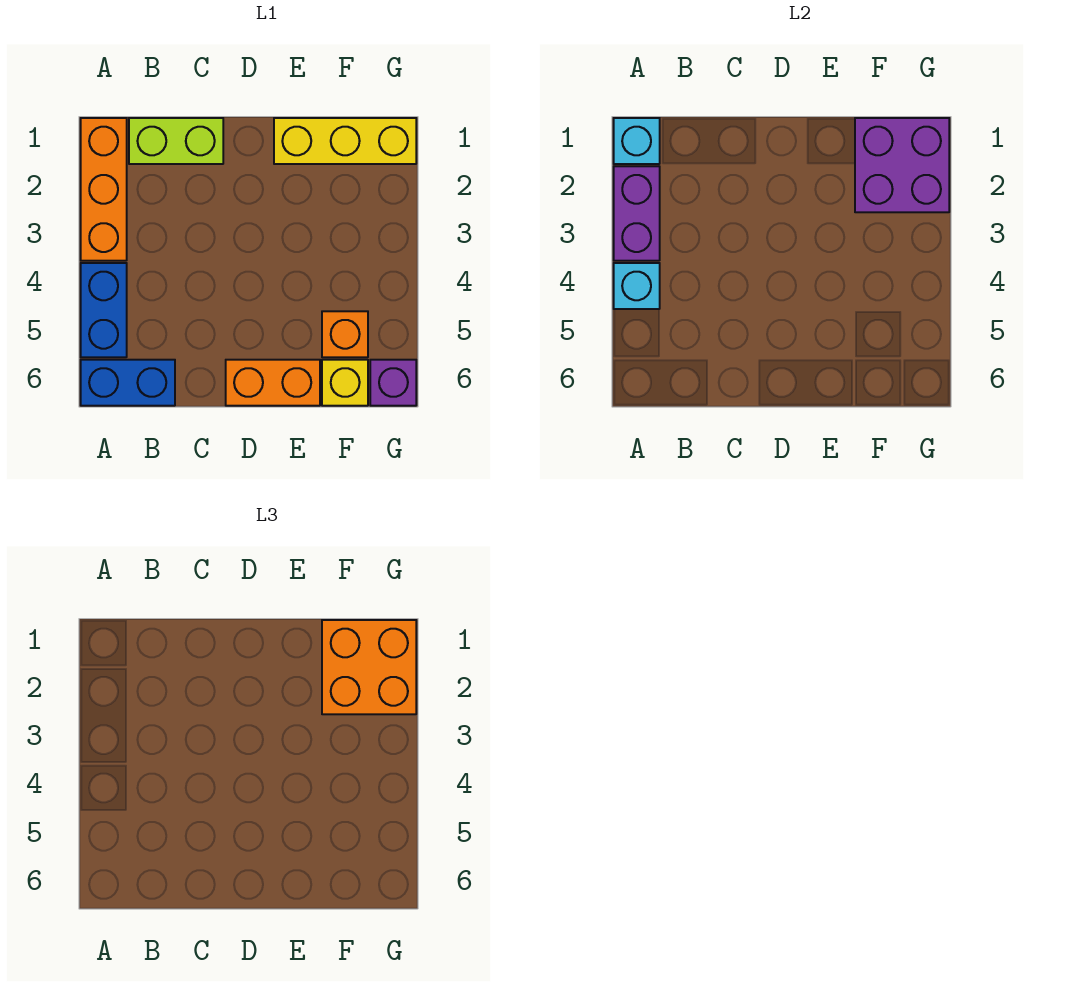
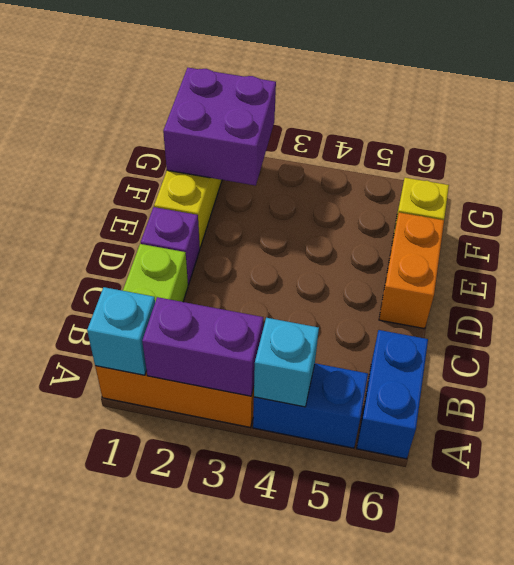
orange brick F1:G2 level 3 -> none
orange brick F5 level 1 -> none
purple brick G6 level 1 -> purple brick D1 level 1

